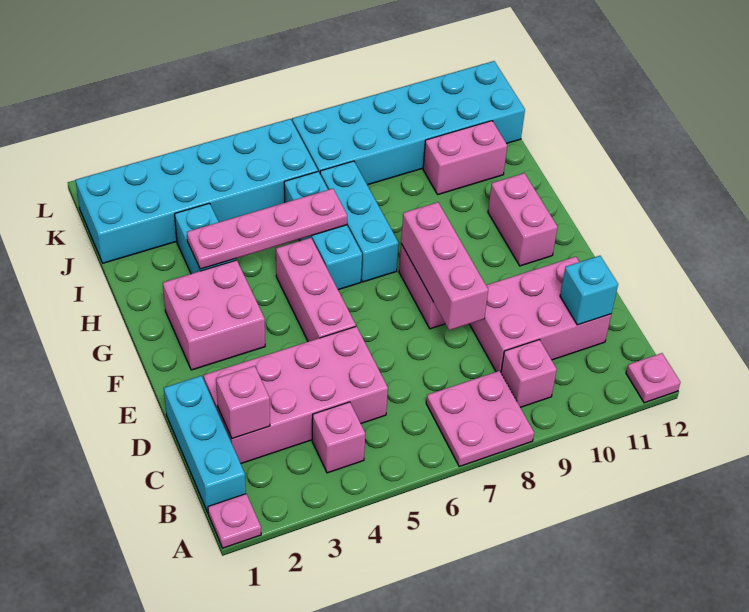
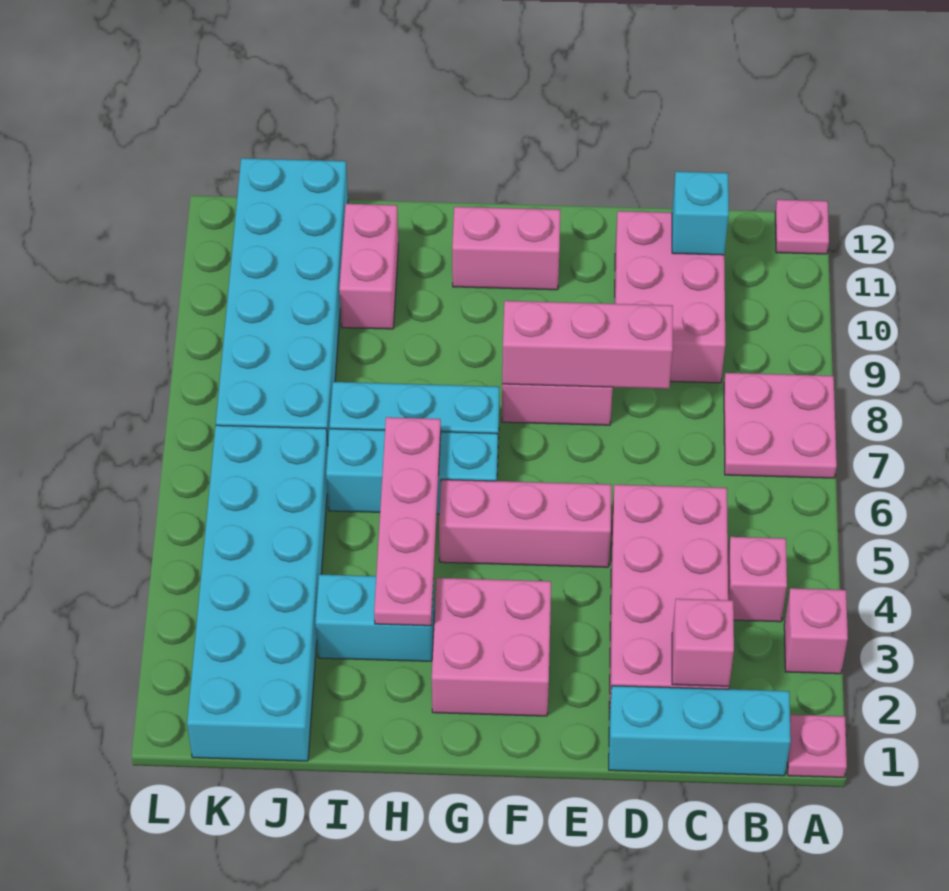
pink brick B9 level 1 -> pink brick A3 level 1

